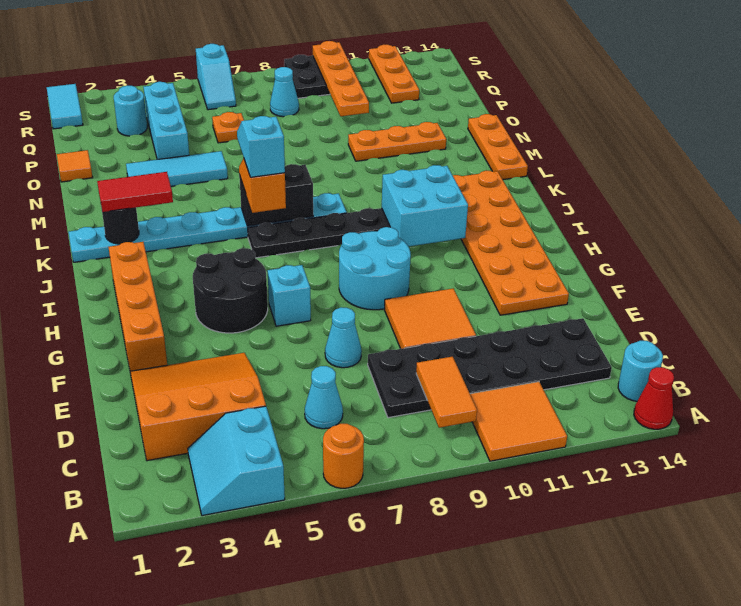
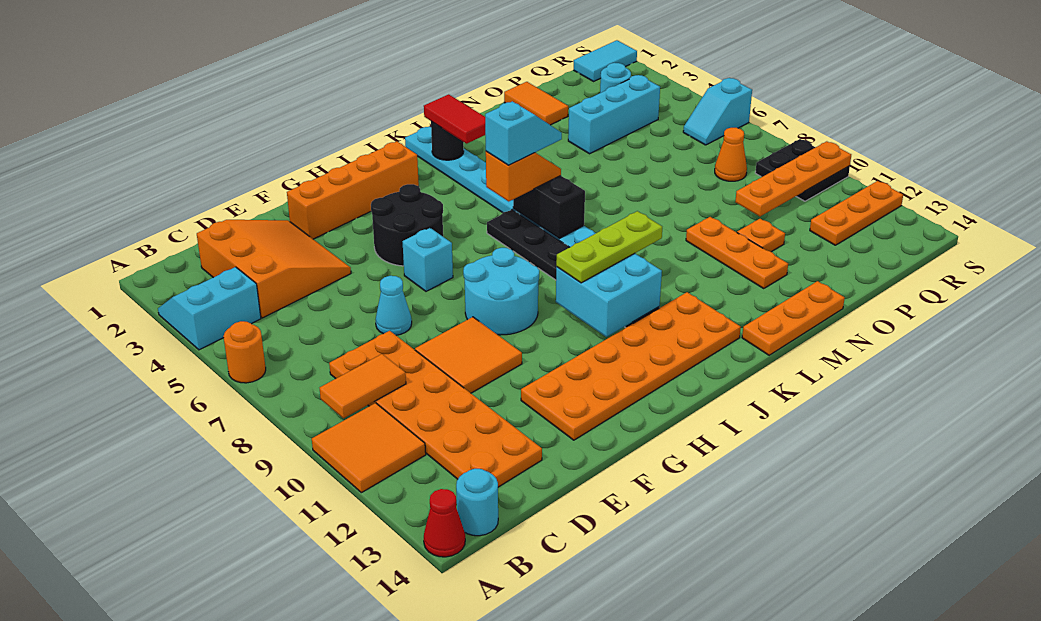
cyan cone C6 level 1 -> none
black plate C8:D13 level 1 -> orange plate C8:D13 level 1
none -> lime plate I10:K10 level 3
cyan tile N3:N5 level 1 -> none
orange tile O1 level 1 -> orange tile O1:O2 level 1
orange plate P6 level 1 -> orange plate O11 level 1
cyan cone Q8 level 1 -> orange cone Q8 level 1

